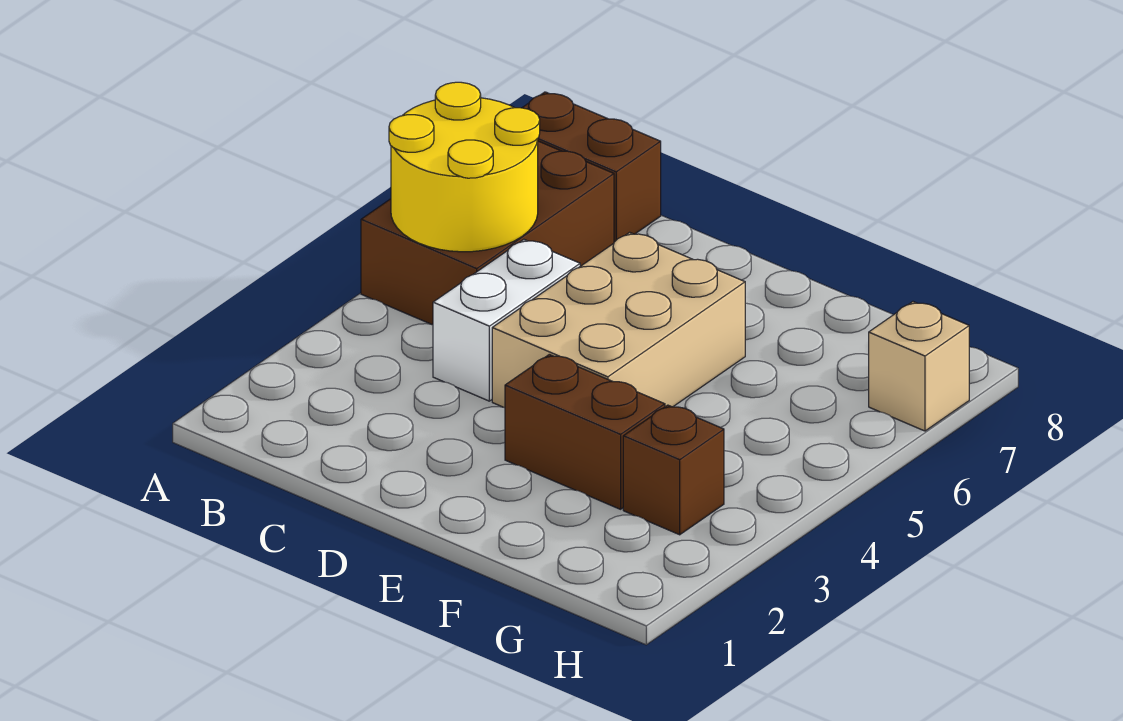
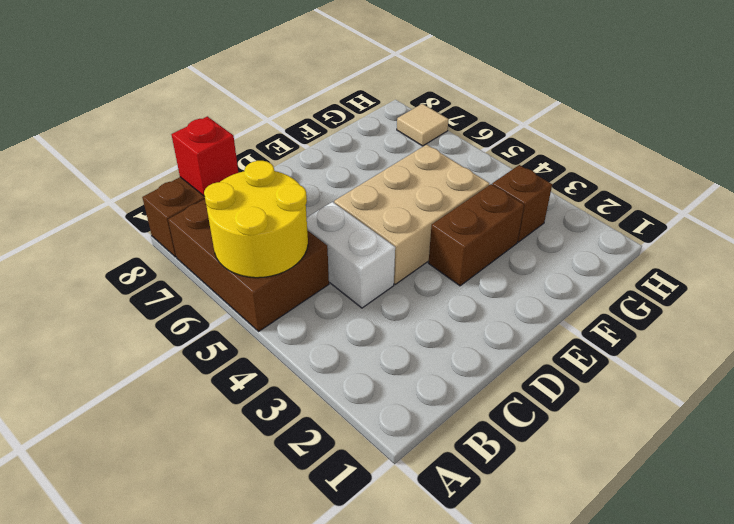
none -> red brick B8 level 2
tan brick D4:E6 level 1 -> tan brick D4:F5 level 1
tan brick H7 level 1 -> tan tile H7 level 1

